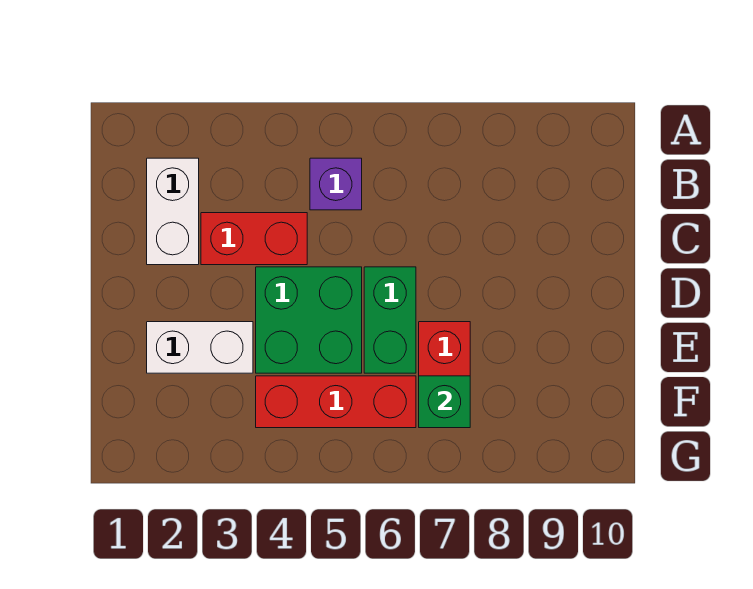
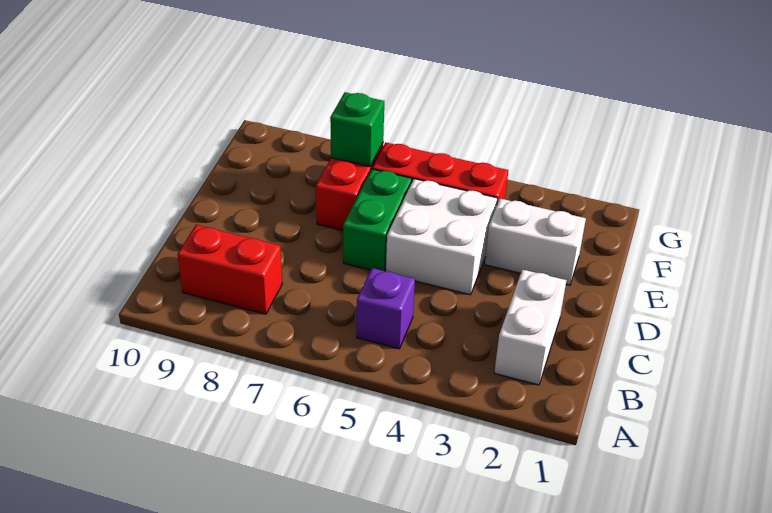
red brick C3:C4 level 1 -> red brick B8:B9 level 1
green brick D4:E5 level 1 -> white brick D4:E5 level 1

